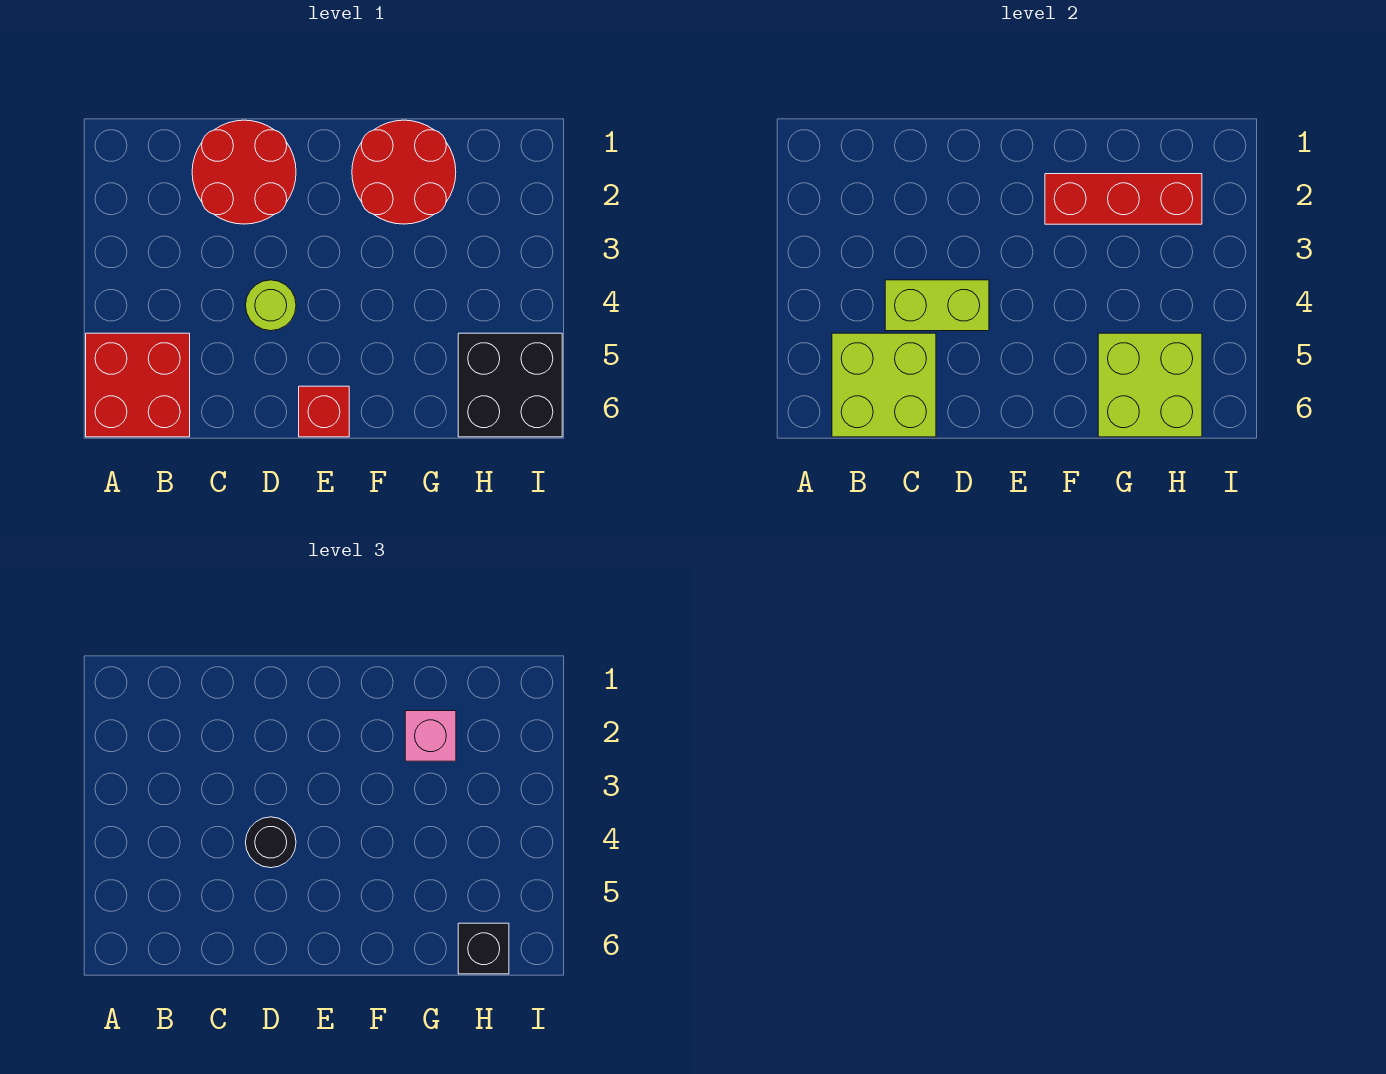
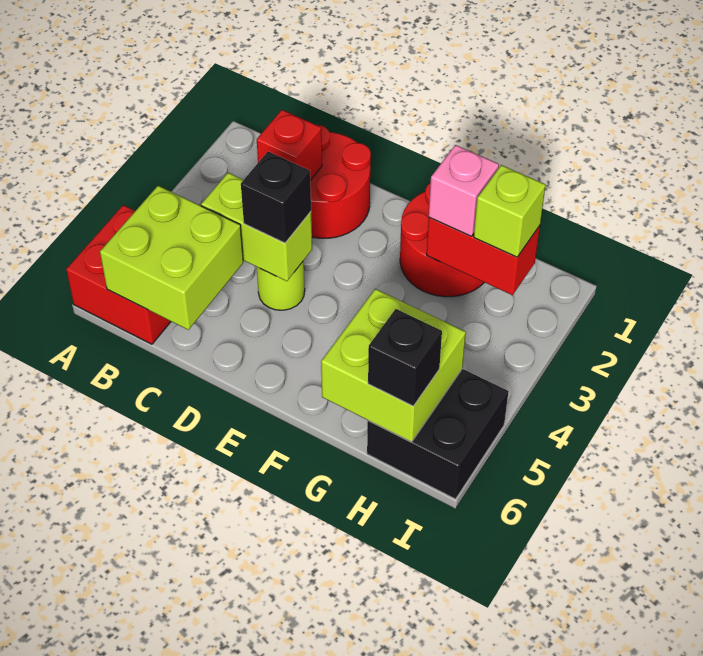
black round brick D4 level 3 -> black brick D4 level 3
red brick E6 level 1 -> red brick C2 level 2
red brick F2:H2 level 2 -> red brick G2:H2 level 2
none -> lime brick H2 level 3

